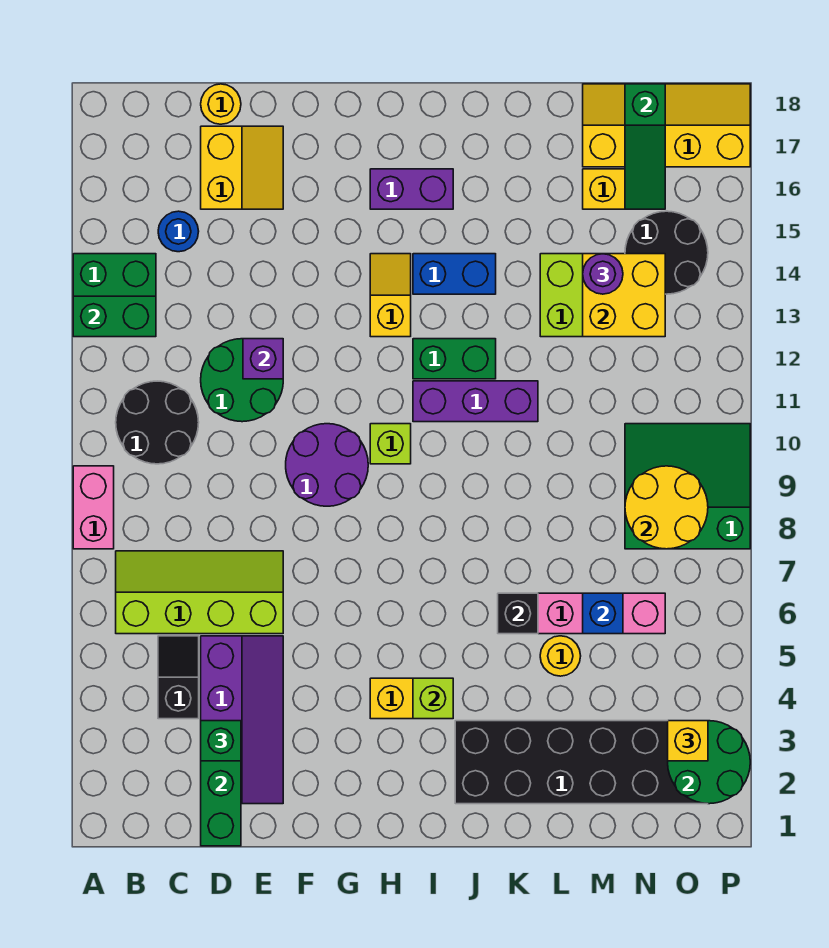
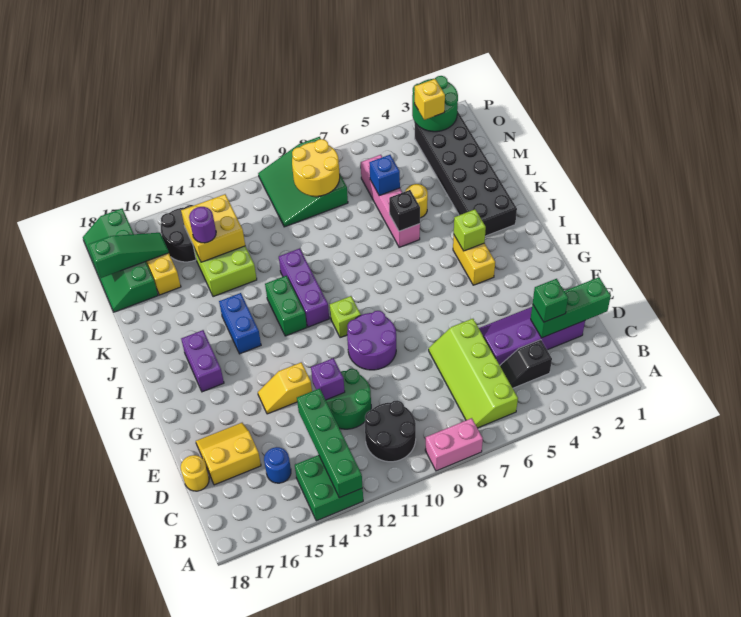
green brick A13:B13 level 2 -> green brick A13:D13 level 2
yellow slope H13:H14 level 1 top 13 -> yellow slope F13:F14 level 1 top 13
yellow slope M17:P18 level 1 top 17 -> green slope M17:P18 level 1 top 17

